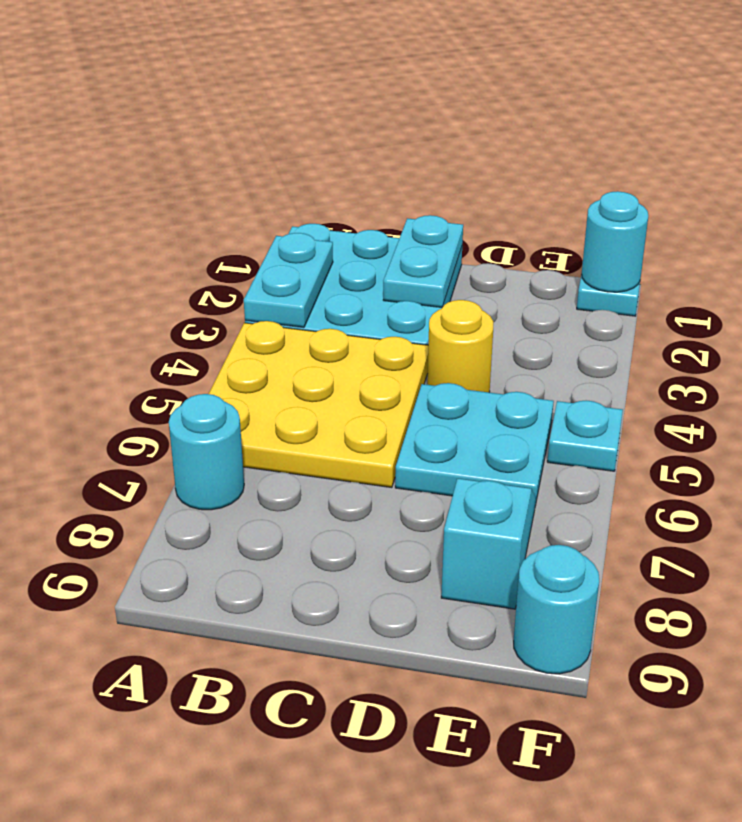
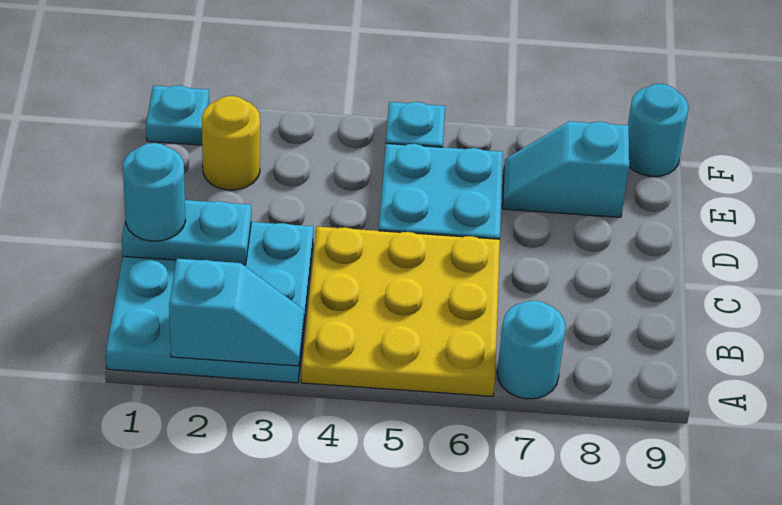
cyan plate A2:A3 level 2 -> cyan slope A2:A3 level 2 top 2
yellow round brick D4 level 1 -> yellow round brick E2 level 1
cyan round brick F1 level 2 -> cyan round brick C1 level 3

